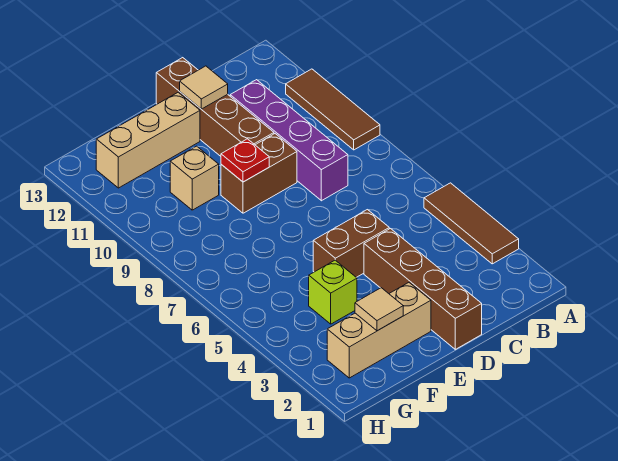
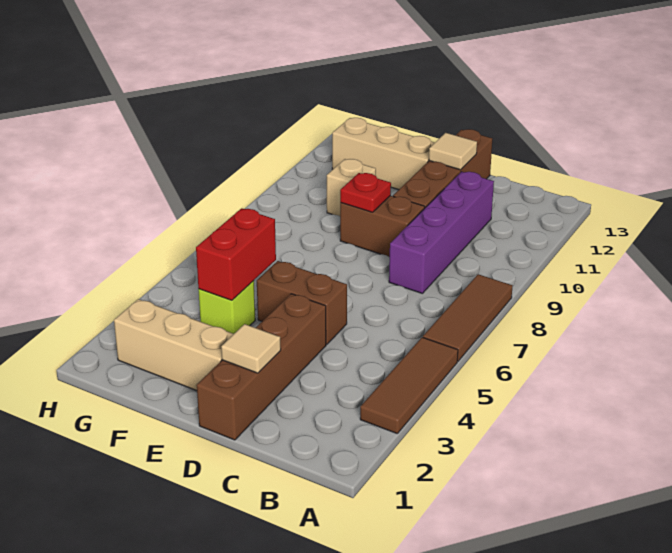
brown tile A9:A11 level 1 -> brown tile A6:A8 level 1
tan tile F2 level 2 -> tan tile D2 level 2
none -> red brick F4:F5 level 2

